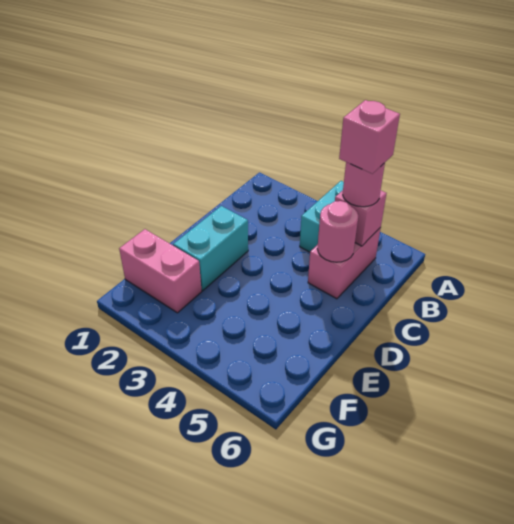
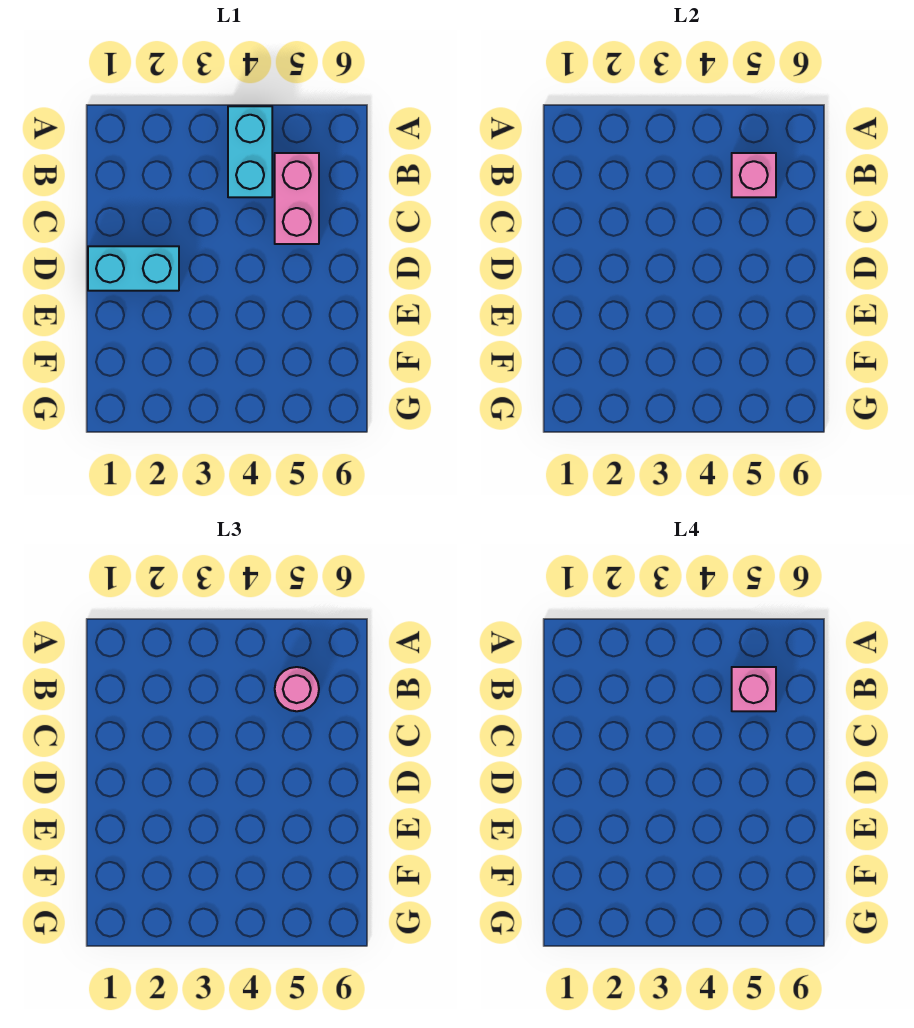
pink round brick C5 level 2 -> none
cyan brick D2:E2 level 1 -> cyan brick D1:D2 level 1
pink brick F1:F2 level 1 -> none

